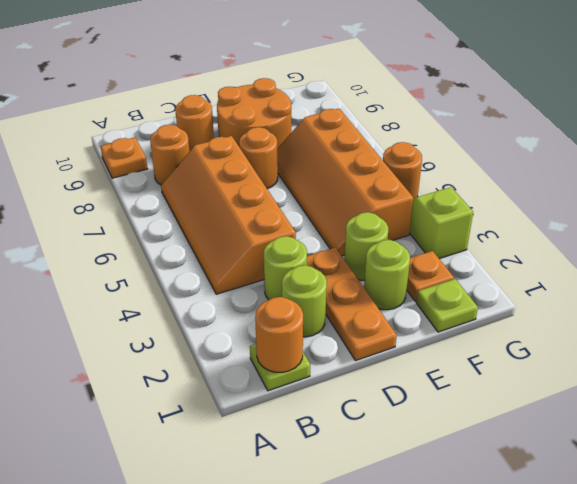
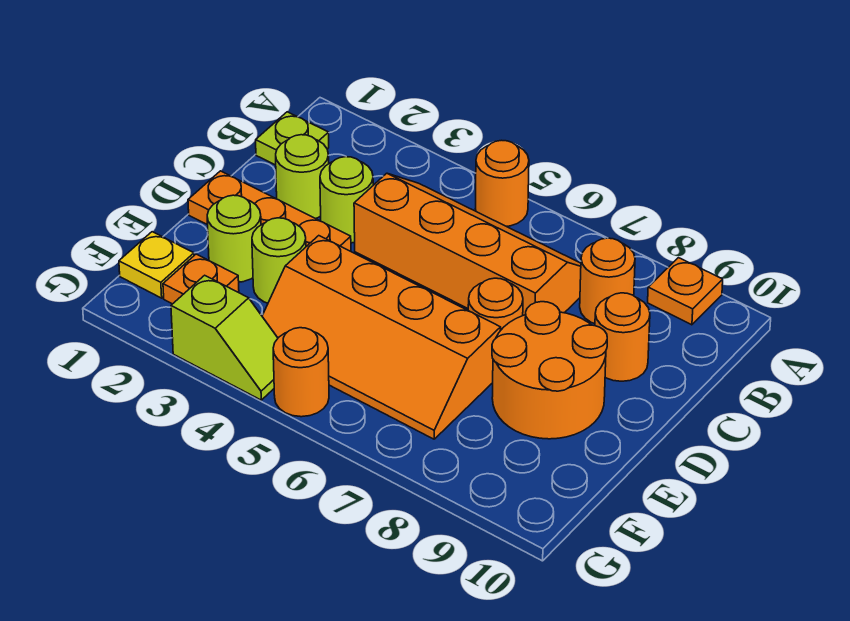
orange round brick B1 level 2 -> orange round brick A5 level 1
orange slope E4:F7 level 1 top F -> orange slope E4:F7 level 1 top E
lime plate F1 level 1 -> yellow plate F1 level 1

